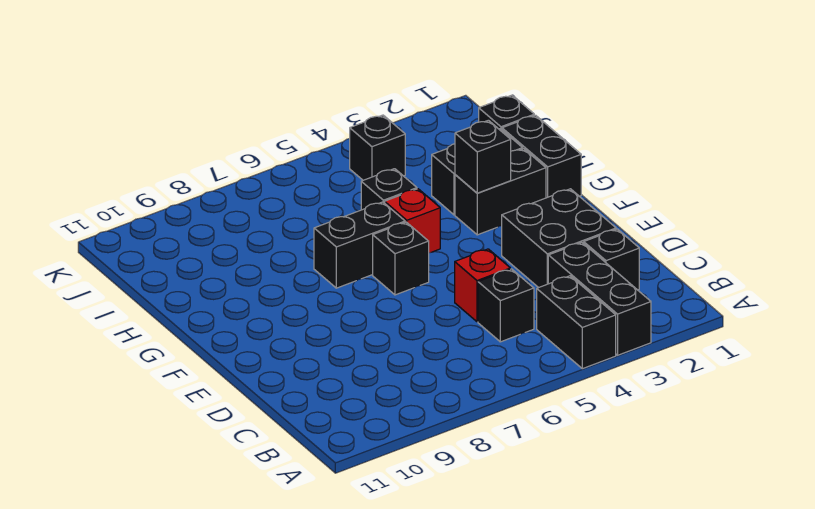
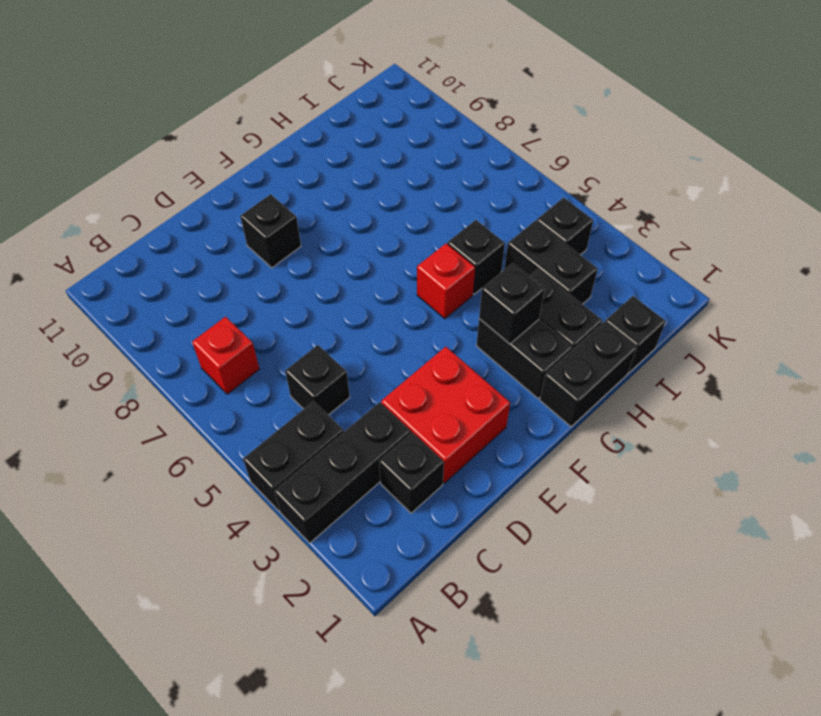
black brick D2:E3 level 1 -> red brick D2:E3 level 1
red brick D5 level 1 -> red brick B7 level 1
black brick F6 level 1 -> black brick E9 level 1
black brick G6:G7 level 1 -> black brick I3:I4 level 1

